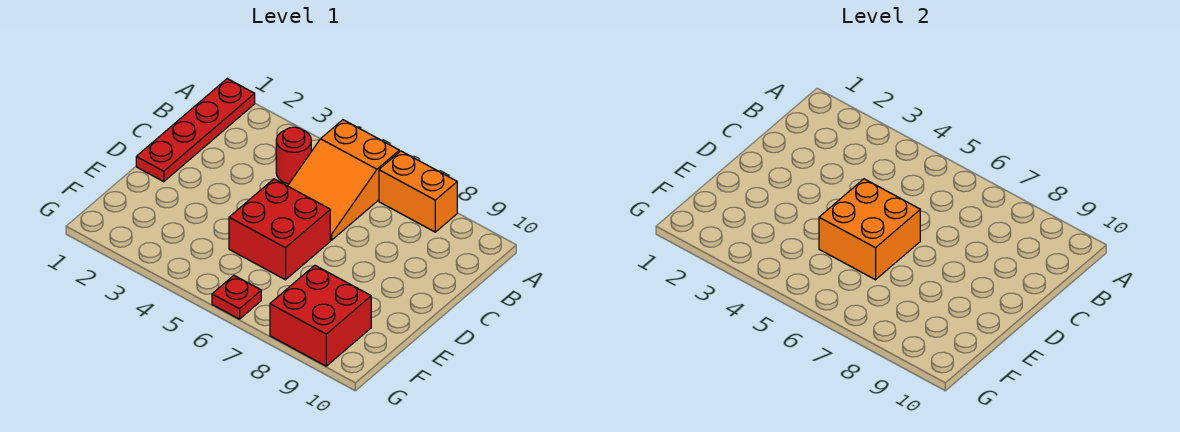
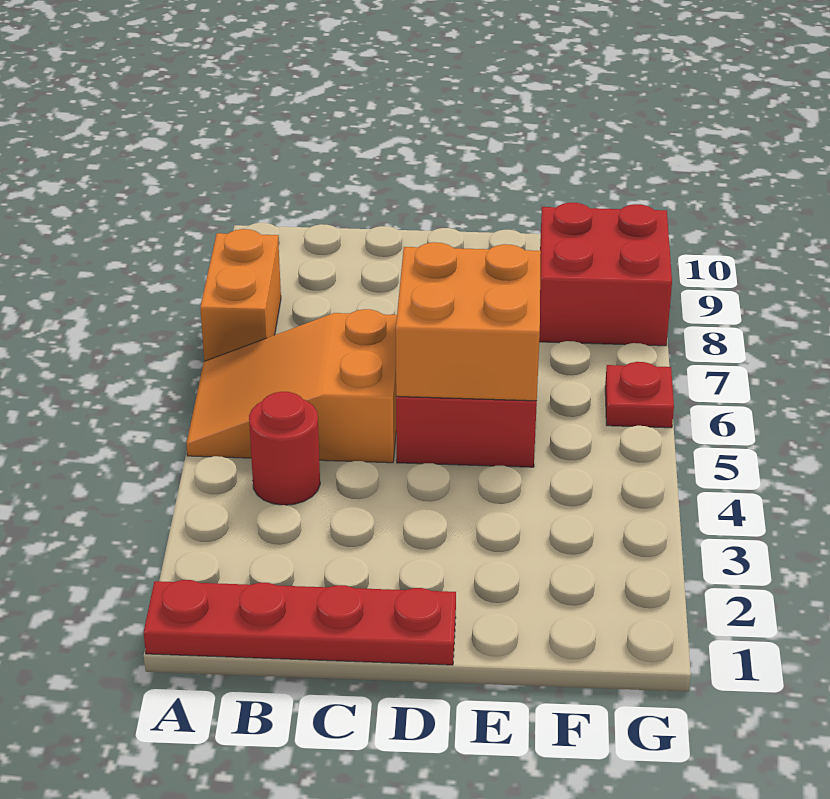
orange slope A5:C6 level 1 top A -> orange slope A5:C6 level 1 top C

